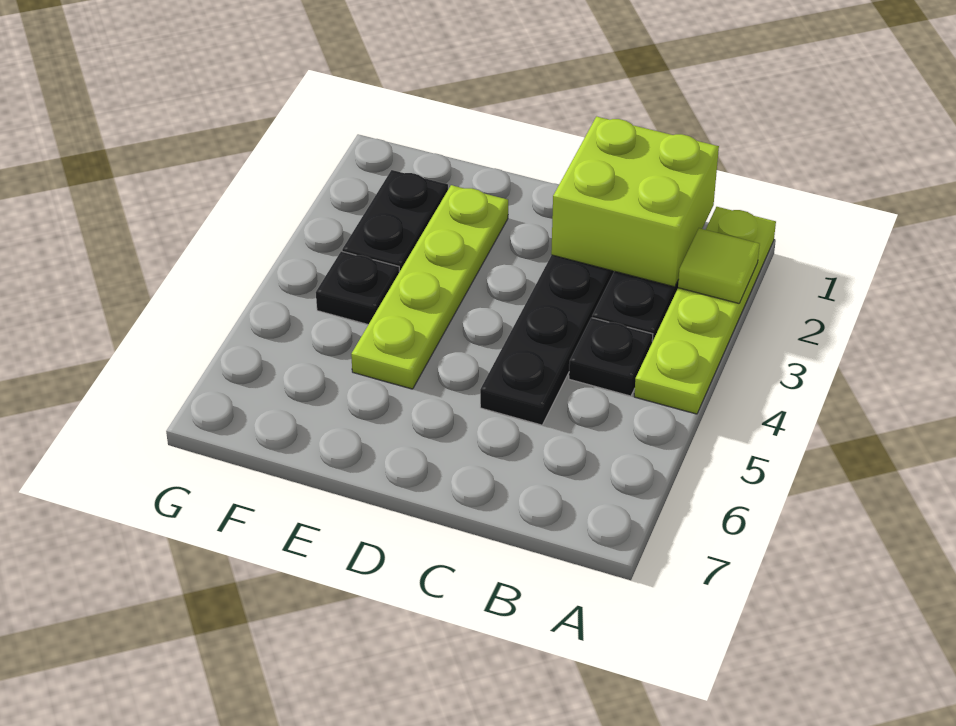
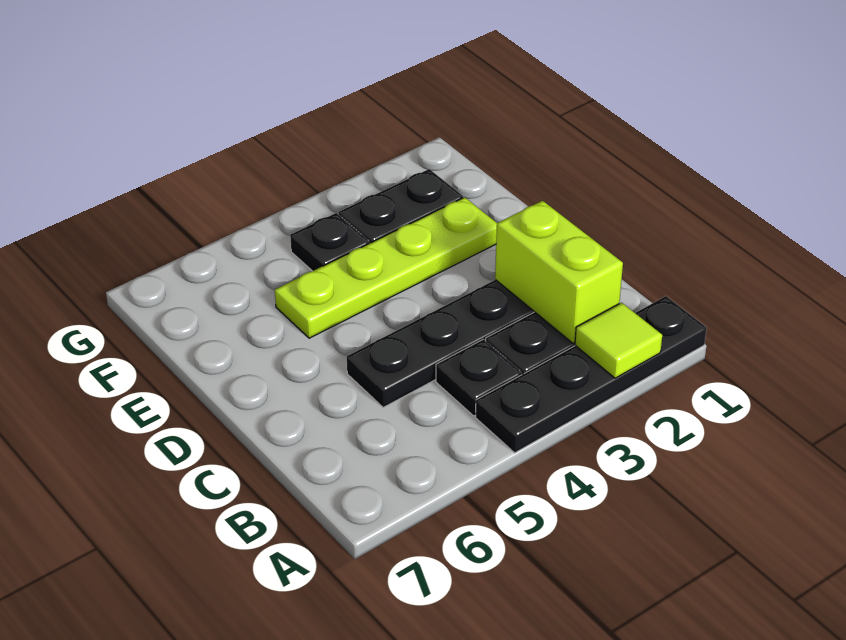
lime plate A1:A4 level 1 -> black plate A1:A4 level 1
lime brick B1:C2 level 2 -> lime brick B2:C2 level 2

